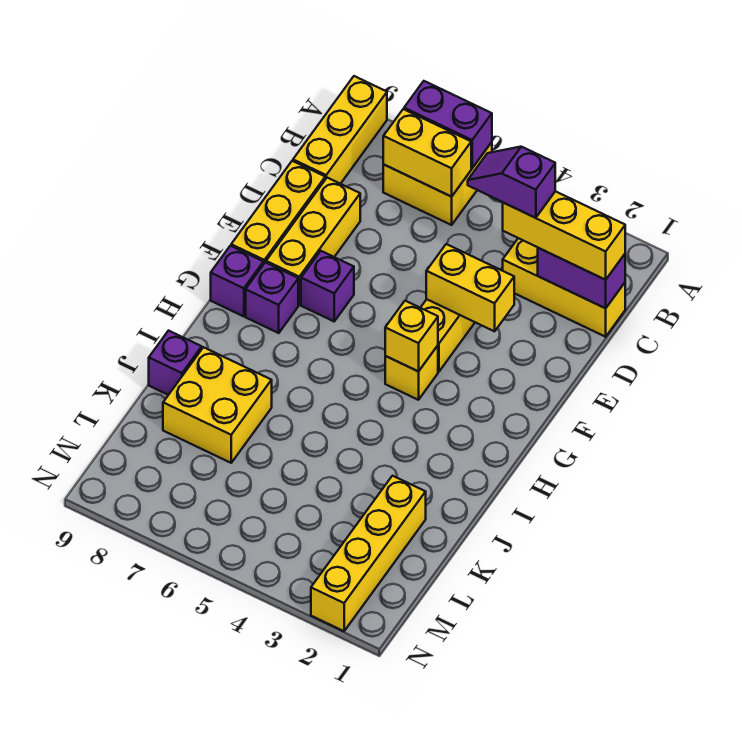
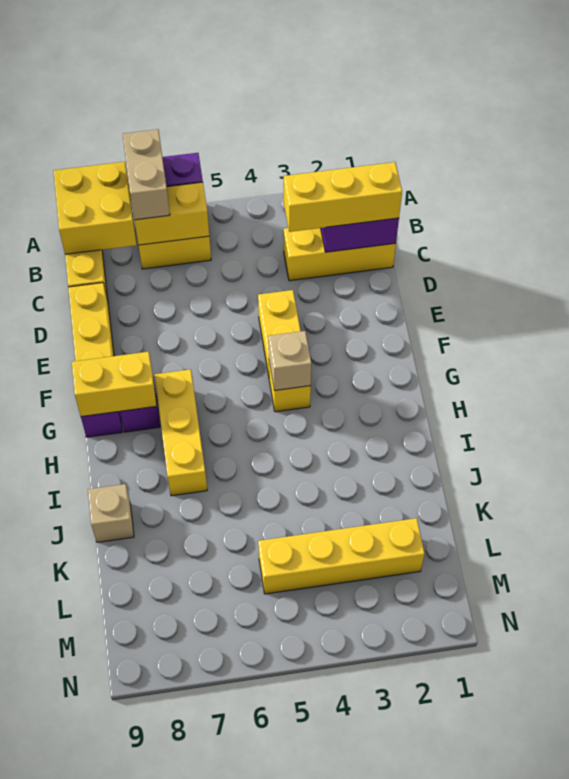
none -> tan brick A7:B7 level 3
purple slope C3:C4 level 4 top 3 -> none
yellow brick D8:F8 level 1 -> yellow brick G7:I7 level 1
yellow brick E3:E4 level 2 -> yellow brick G8:G9 level 2
purple brick F7 level 1 -> none
yellow brick G4 level 2 -> tan brick G4 level 2
yellow brick J7:K8 level 1 -> yellow brick A8:B9 level 2
purple brick J9 level 1 -> tan brick J9 level 1
yellow brick K2:N2 level 1 -> yellow brick L2:L5 level 1

